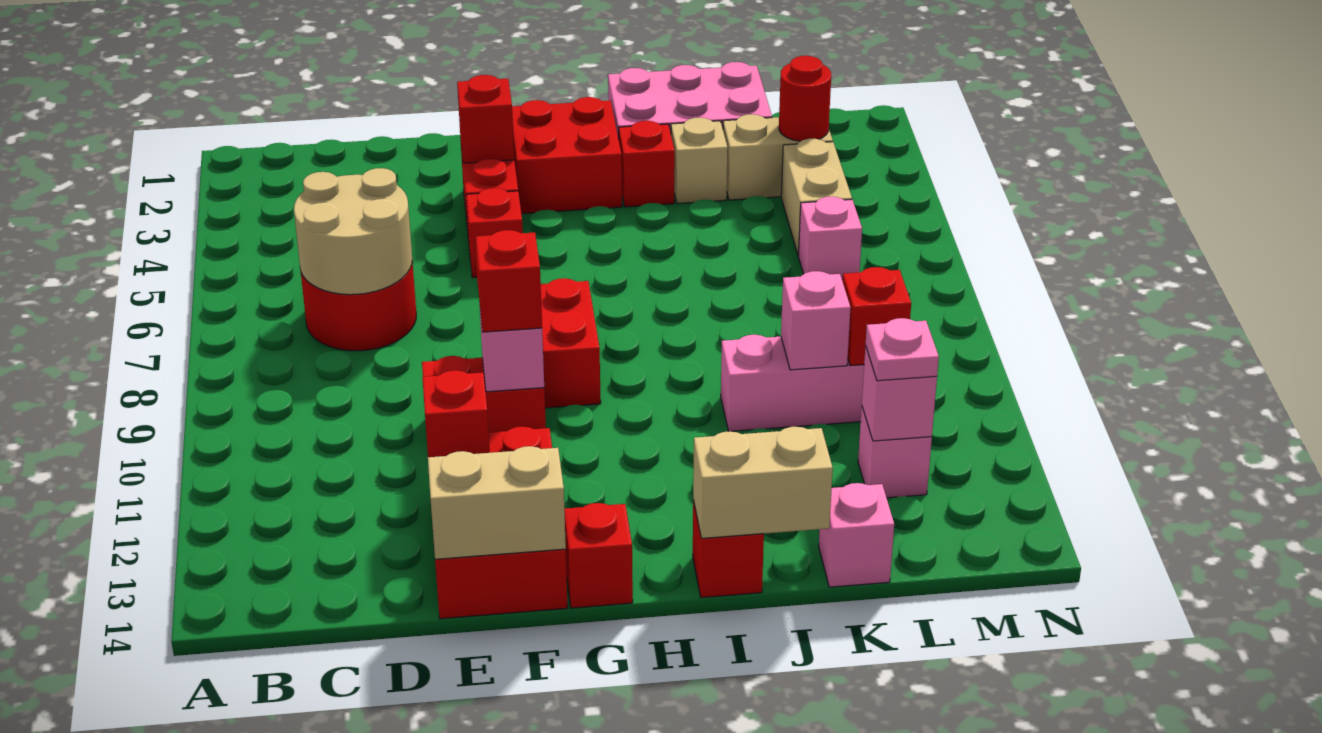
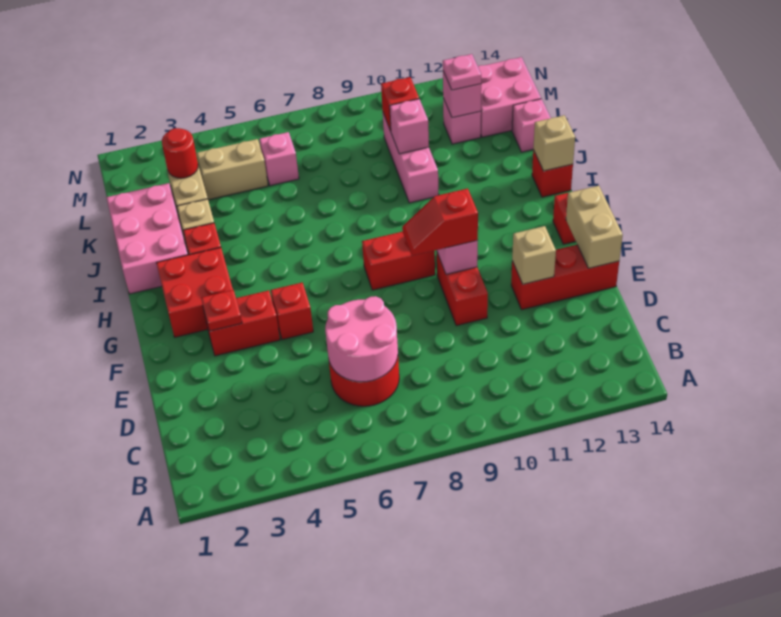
tan round brick C6:D7 level 2 -> pink round brick C6:D7 level 2
red brick E12:F14 level 1 -> red brick E12:E14 level 1
red brick E12 level 2 -> tan brick E12 level 2
red brick F3 level 2 -> red plate F3 level 2
tan brick I14:J14 level 2 -> tan brick I14 level 2
none -> pink brick L13:M14 level 1

